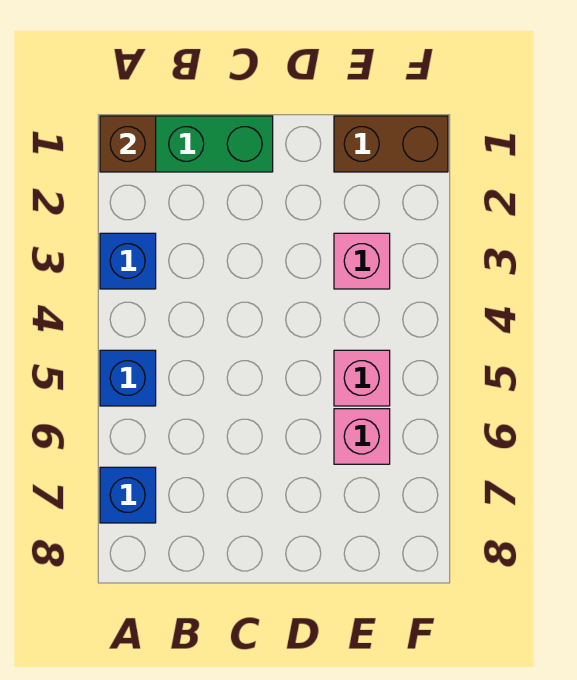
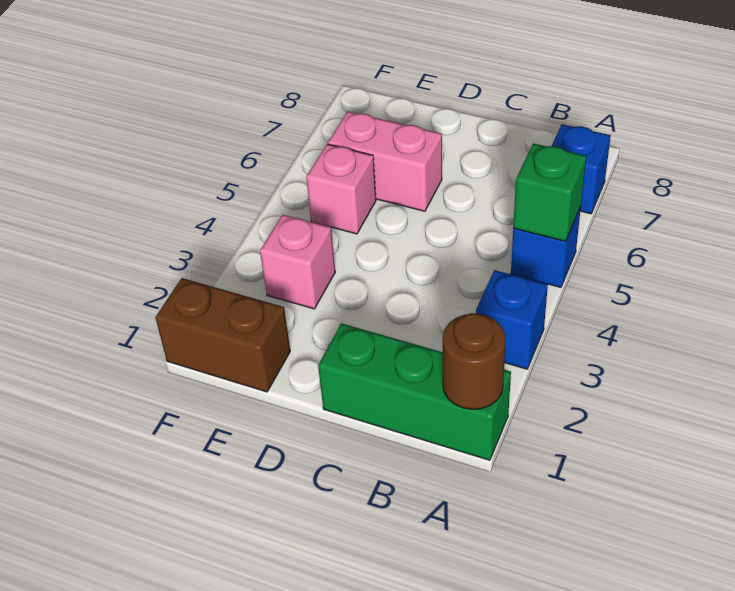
brown brick A1 level 2 -> brown round brick A1 level 2
none -> green brick A5 level 2
pink brick E6 level 1 -> pink brick D6:E6 level 1

